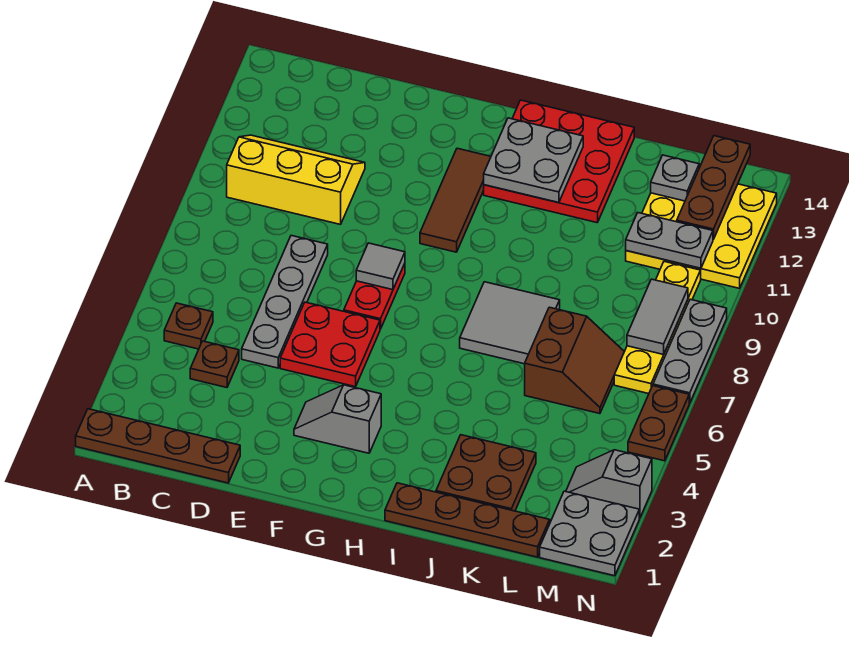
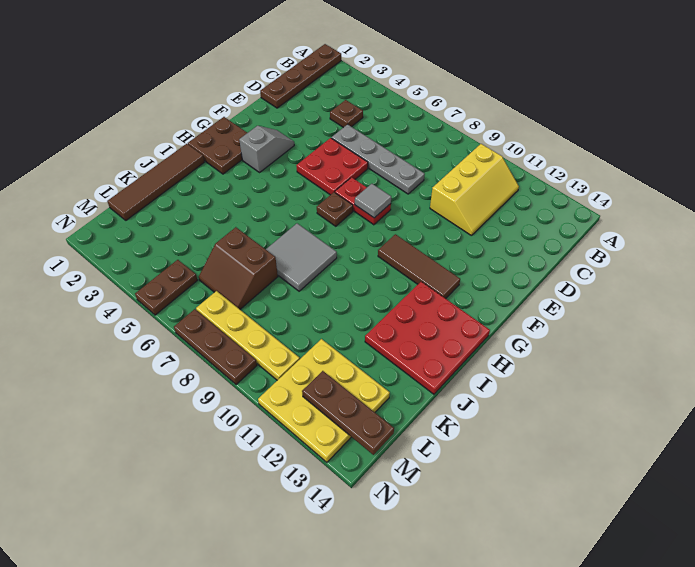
brown plate B5 level 1 -> brown plate G7 level 1
grey plate H12:I13 level 2 -> none
brown plate I1:L1 level 1 -> brown tile I1:L1 level 1
brown plate J2:K3 level 1 -> brown plate G1:H2 level 1
grey plate L11:M11 level 2 -> none
grey plate L13 level 2 -> none
grey plate M1:N2 level 1 -> none
grey slope M3:N3 level 1 top N -> none
grey tile M8:M9 level 2 -> none
brown plate N5:N6 level 1 -> brown plate M5:N5 level 1
grey plate N7:N9 level 1 -> brown plate N7:N9 level 1

